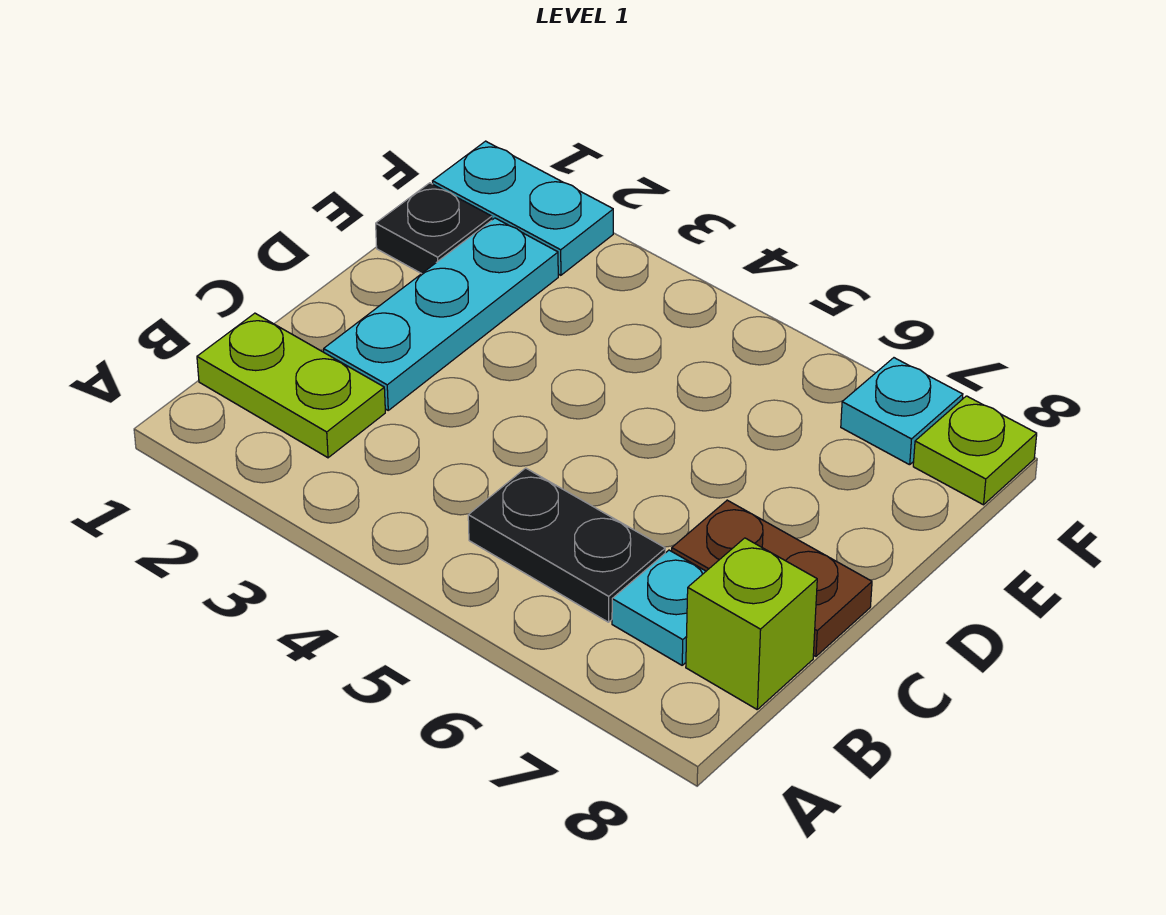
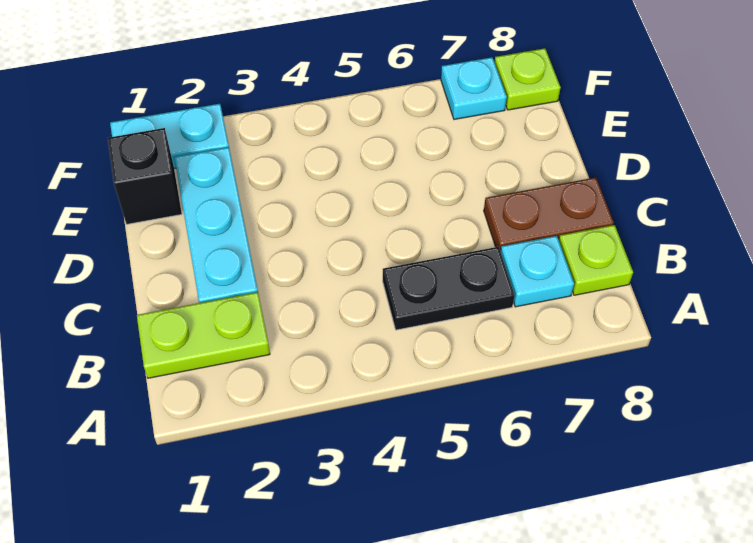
lime brick B8 level 1 -> lime plate B8 level 1
black plate E1 level 1 -> black brick E1 level 1

